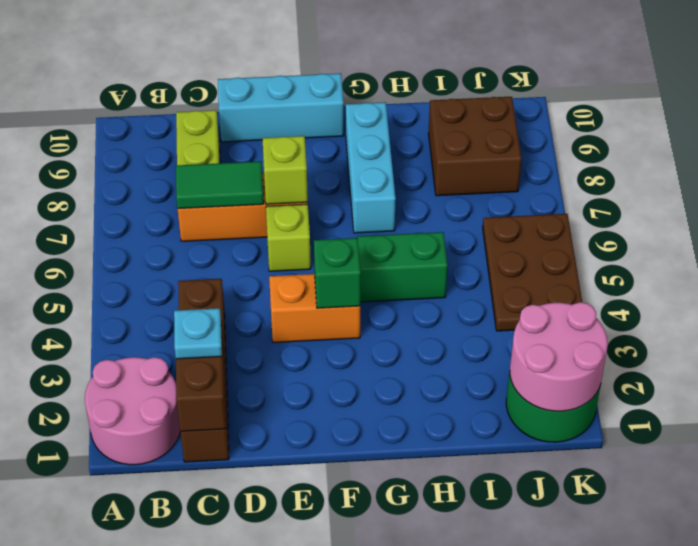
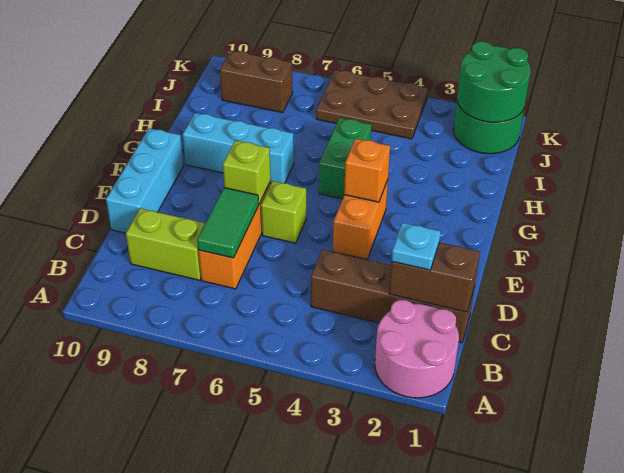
green brick F4 level 2 -> orange brick F4 level 2
brown brick I8:J9 level 1 -> brown brick J8:J9 level 1
pink round brick J1:K2 level 2 -> green round brick J1:K2 level 2

